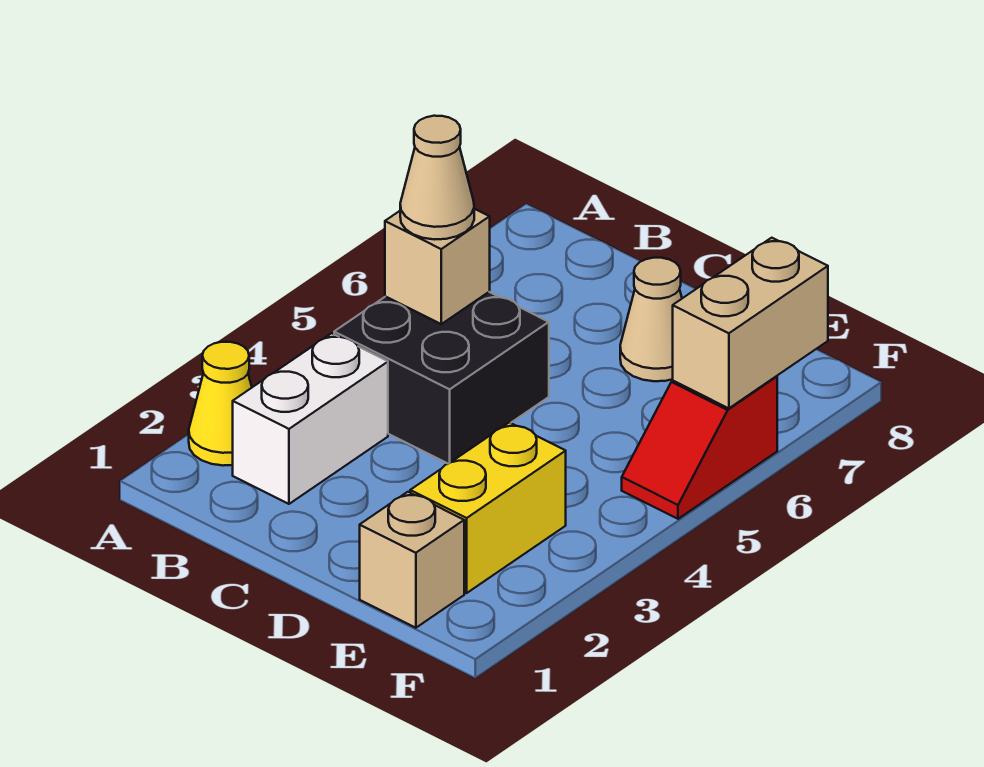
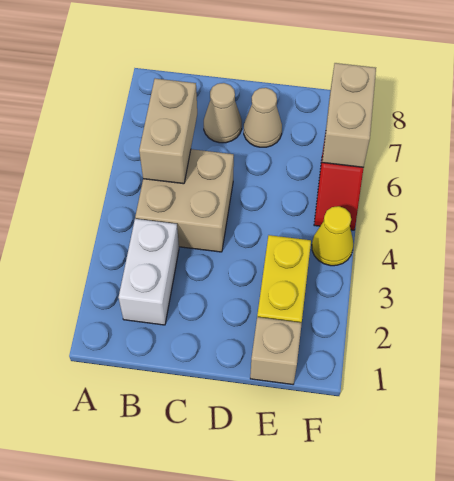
yellow cone A2 level 1 -> yellow cone F4 level 1
black brick B4:C5 level 1 -> tan brick B4:C5 level 1
tan brick B5 level 2 -> tan brick B5:B6 level 2
tan cone B5 level 3 -> tan cone C7 level 1

